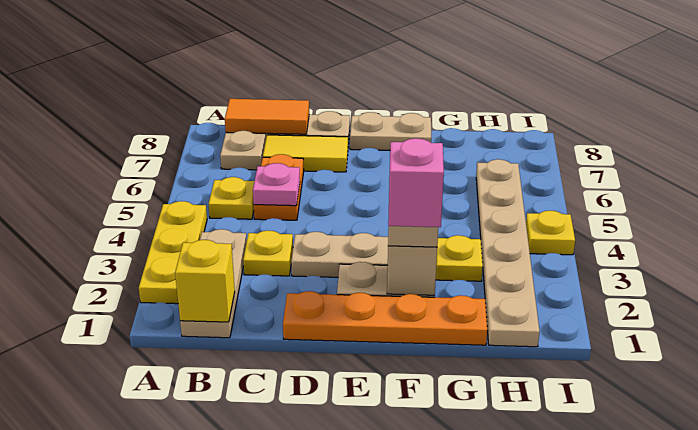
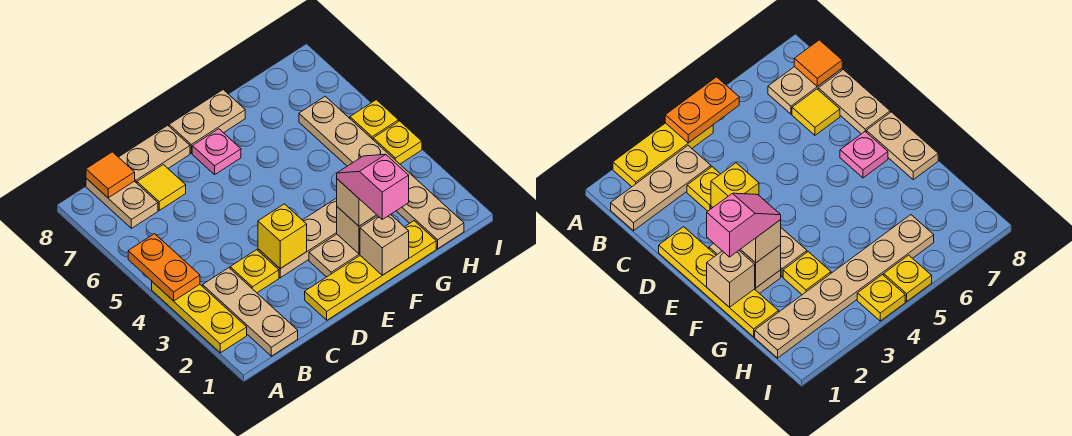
yellow brick B1 level 2 -> yellow brick D3 level 2
yellow plate B5 level 1 -> yellow plate I5 level 1
orange tile B8:C8 level 2 -> orange tile B8 level 2
orange plate C5:C6 level 1 -> orange plate A4:A5 level 2
pink plate C5 level 2 -> pink plate E7 level 1
yellow tile C7:D7 level 1 -> yellow tile C7 level 1
orange plate D1:G1 level 1 -> yellow plate D1:G1 level 1
none -> tan brick F1 level 2

